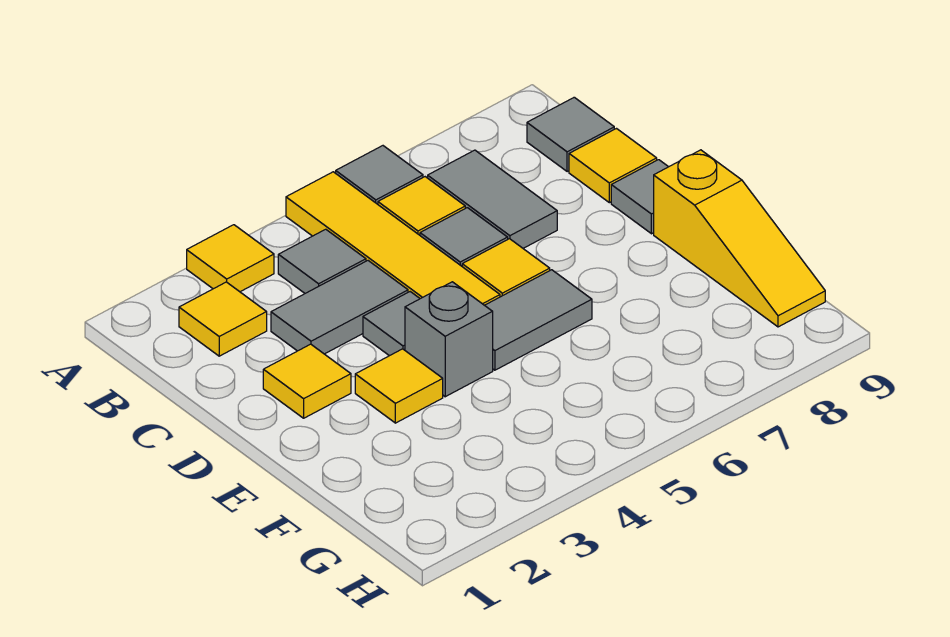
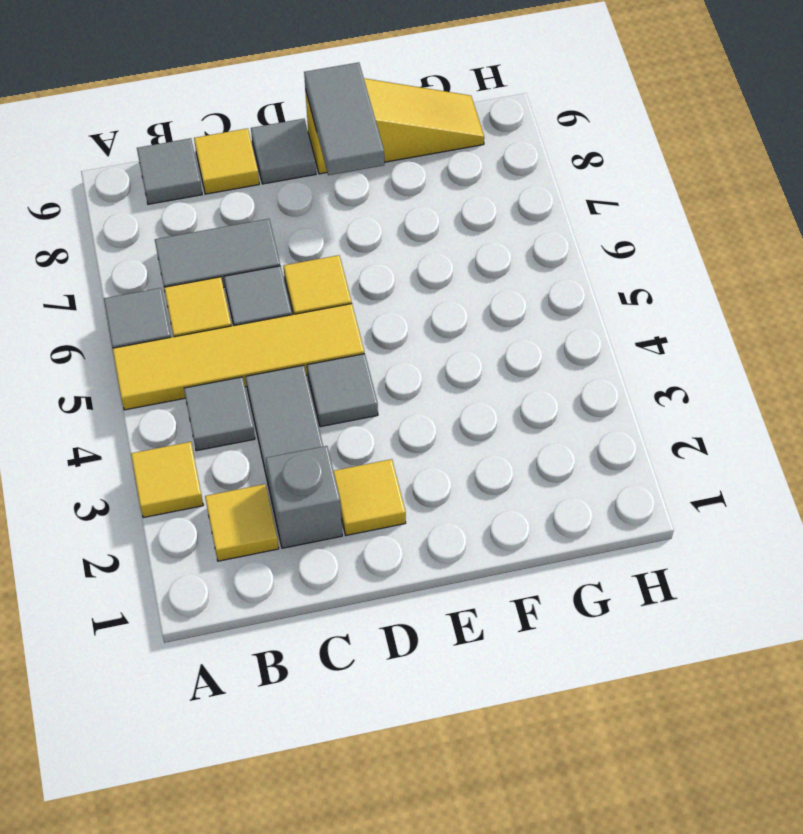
yellow tile E3 level 1 -> none
grey brick E4 level 1 -> grey brick C2 level 1
grey tile E5:E6 level 1 -> grey tile E8:E9 level 2

